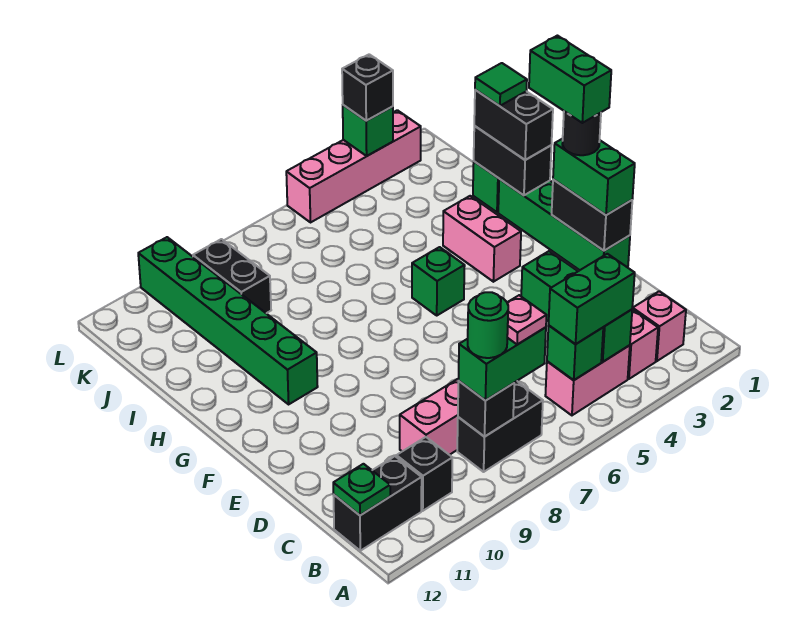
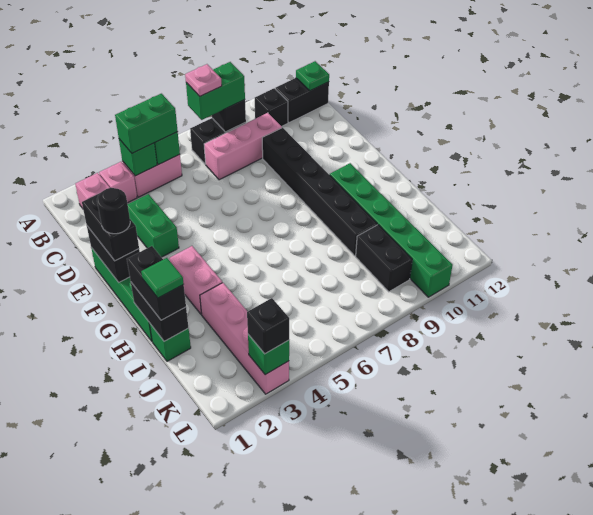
green round brick B8 level 4 -> none
none -> black brick D9:I9 level 1
green brick E1:F1 level 3 -> black brick E1:F1 level 3
green brick F1:G1 level 5 -> none
green brick G5 level 1 -> none
pink brick L2:L5 level 1 -> pink brick I3:L3 level 1

